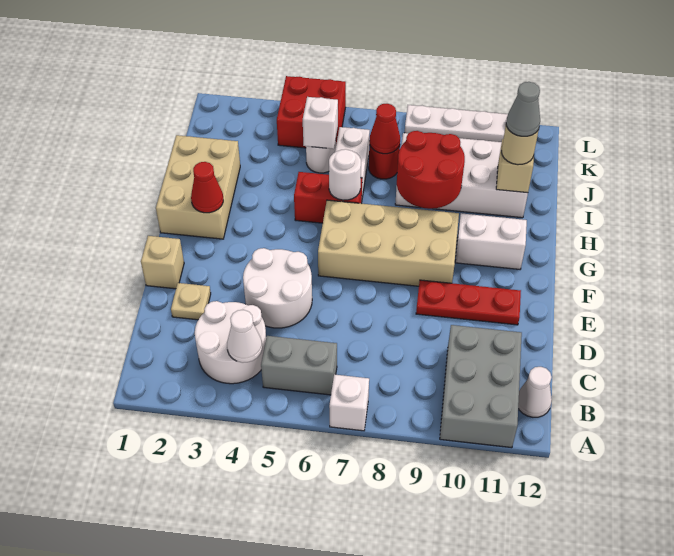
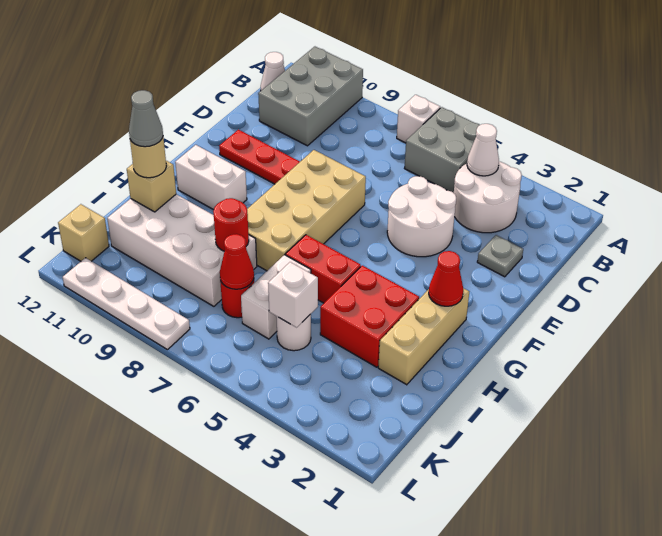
grey brick B5:B6 level 1 -> grey brick A5:B6 level 1
tan plate D2 level 1 -> grey plate D2 level 1
tan brick E1 level 1 -> tan brick K12 level 1
tan brick F6:G9 level 1 -> tan brick E7:H8 level 1
tan brick G1:I2 level 1 -> tan brick G2:I2 level 1
white round brick H6 level 2 -> none
red round brick H8:I9 level 2 -> red round brick I8 level 2
red brick K4:L5 level 1 -> red brick H3:I4 level 1

